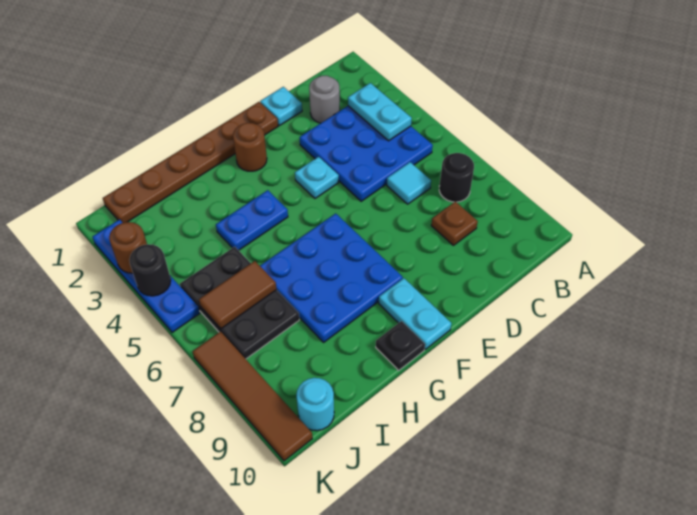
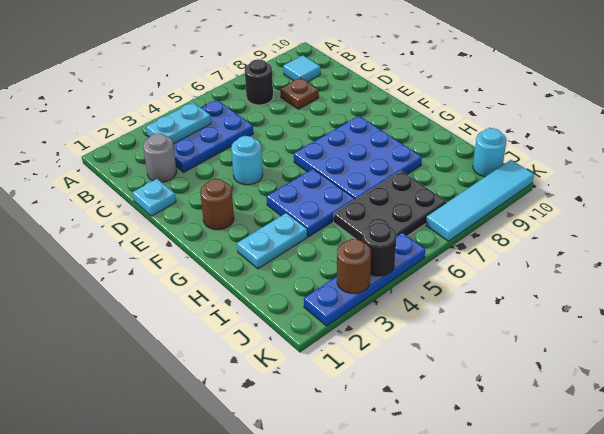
blue plate B3:D5 level 1 -> blue plate B3:C5 level 1
cyan tile C6 level 1 -> cyan tile B9 level 1
brown plate E1:J1 level 1 -> none
cyan plate E4 level 1 -> cyan round brick E4 level 1
cyan plate F9:F10 level 1 -> cyan plate H2:H3 level 1
blue plate G4:H4 level 1 -> blue plate G4:H5 level 1
black plate G10 level 1 -> none
brown tile I6:J6 level 2 -> none
brown tile K7:K10 level 1 -> cyan tile K7:K10 level 1

